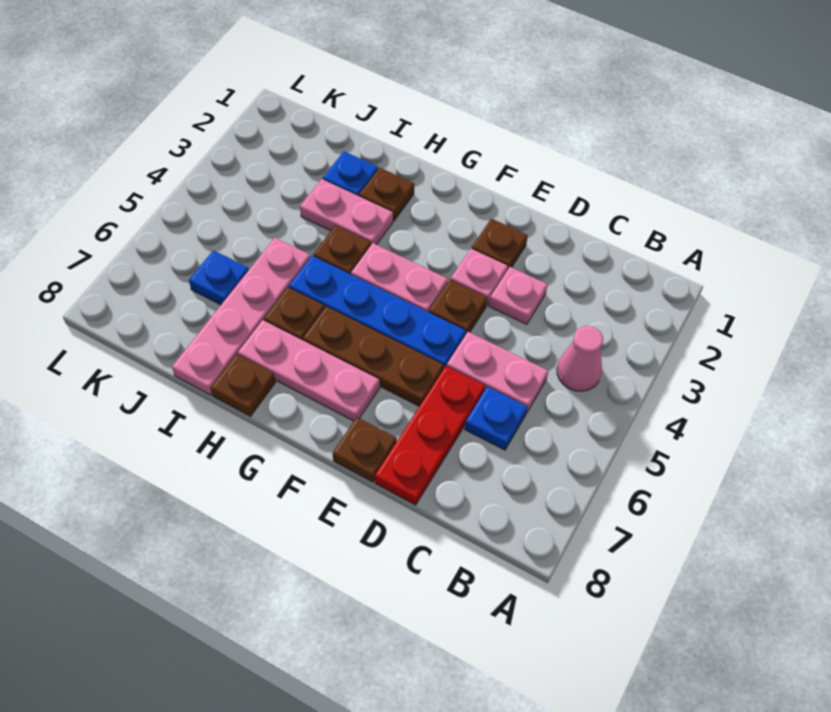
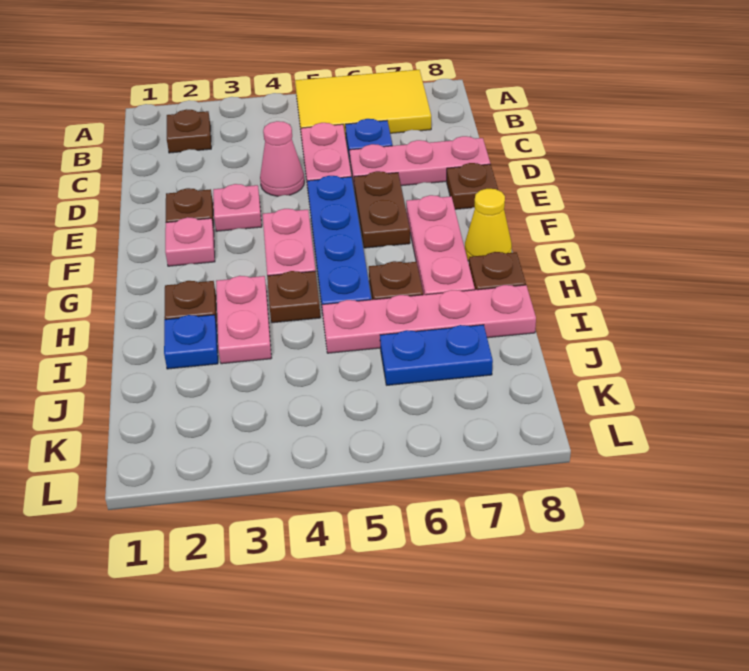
none -> yellow tile A5:B7 level 1
pink cone B4 level 1 -> pink cone D4 level 1
pink plate D3 level 1 -> pink plate F2 level 1
red plate D6:D8 level 1 -> pink plate D6:D8 level 1
brown plate E4 level 1 -> brown plate B2 level 1
brown plate E6:G6 level 1 -> brown plate E6:F6 level 1
none -> yellow cone G8 level 1
blue plate J6 level 1 -> blue plate J6:J7 level 1

